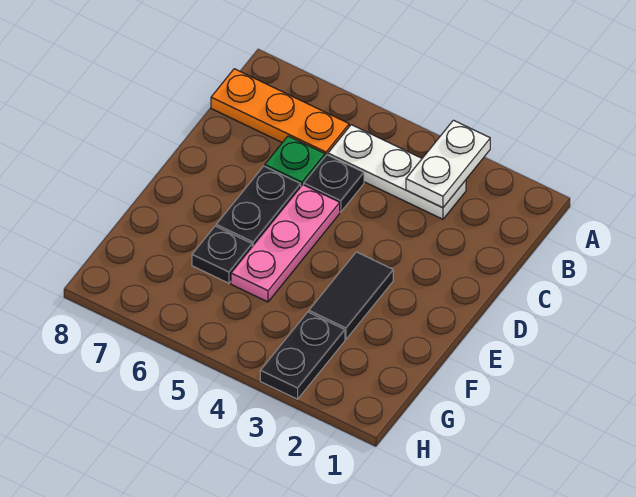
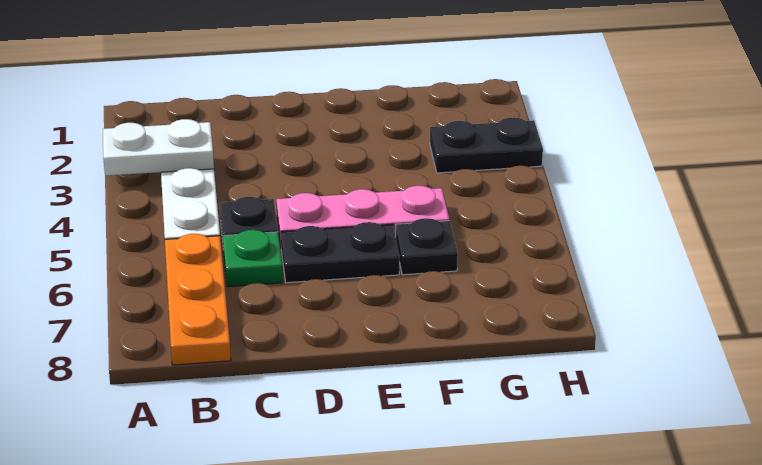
black tile E3:F3 level 1 -> none

